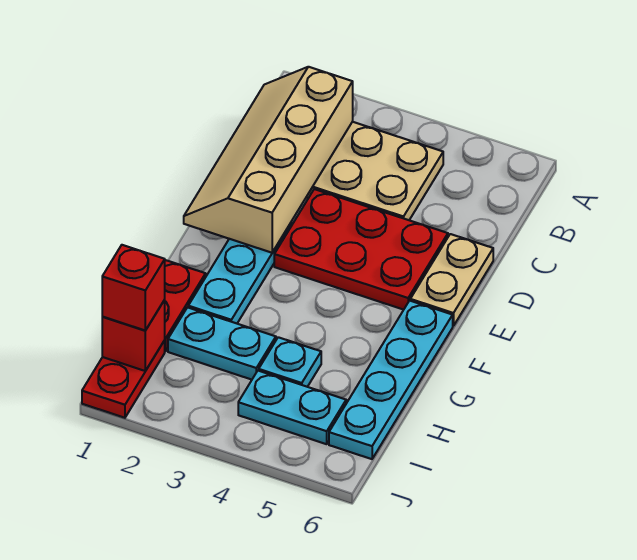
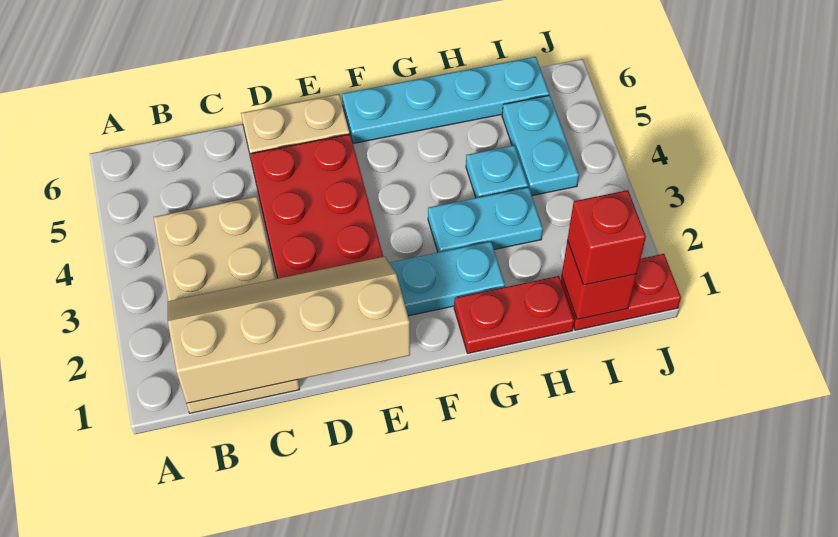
tan slope B1:E2 level 2 top 2 -> tan slope B1:E2 level 2 top 1
cyan plate H2:H3 level 1 -> cyan plate G3:H3 level 1

